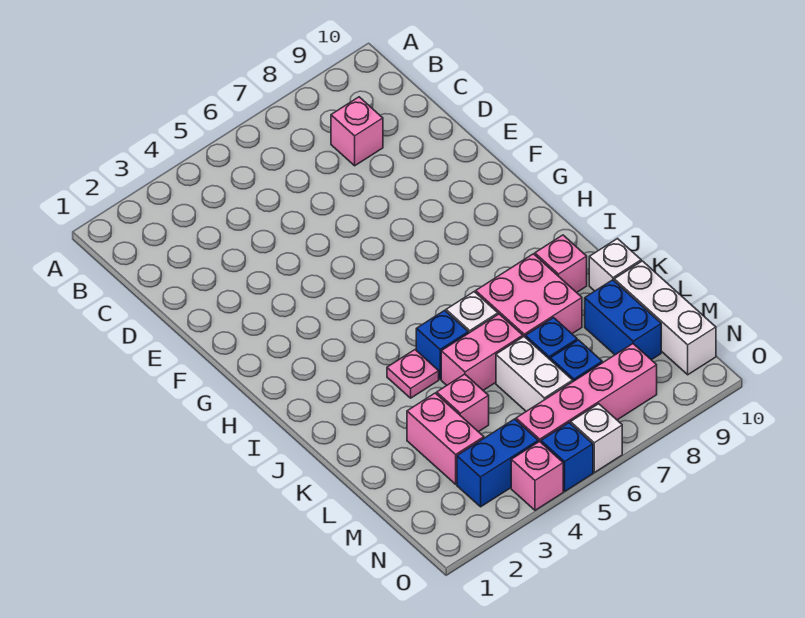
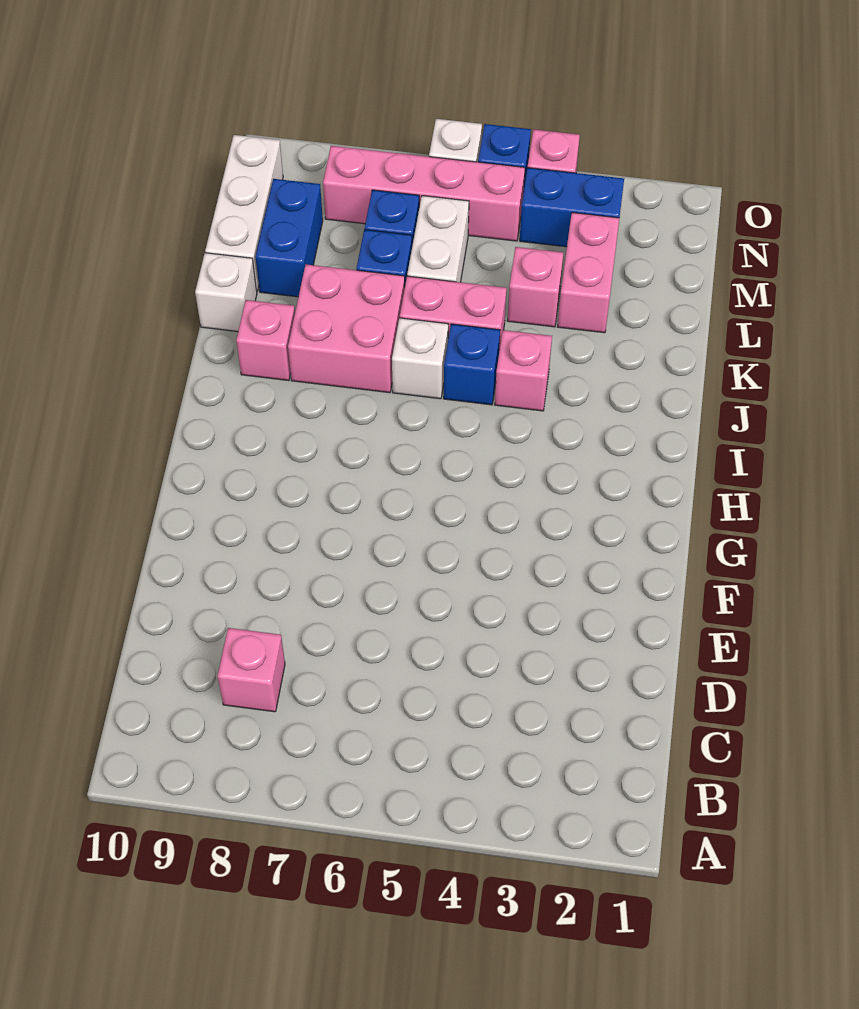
pink plate J4 level 1 -> pink brick J4 level 1

